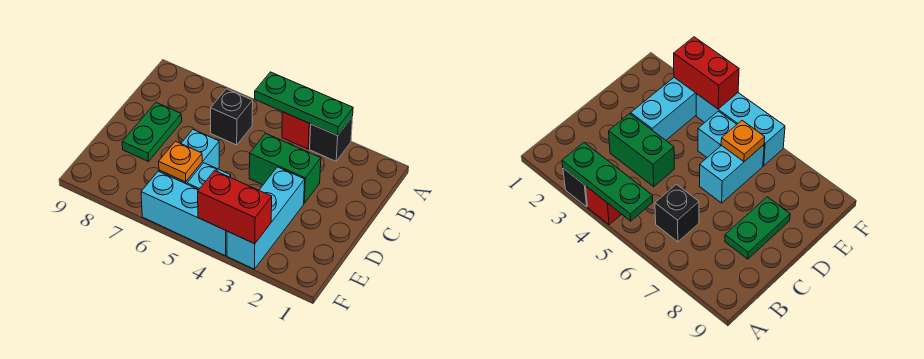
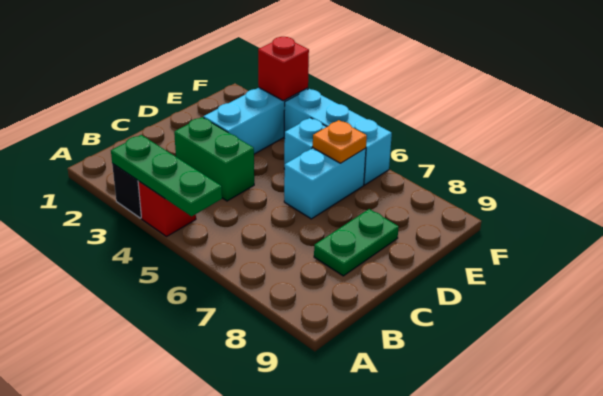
black brick B6 level 1 -> none
red brick F3:F4 level 2 -> red brick F3 level 2

